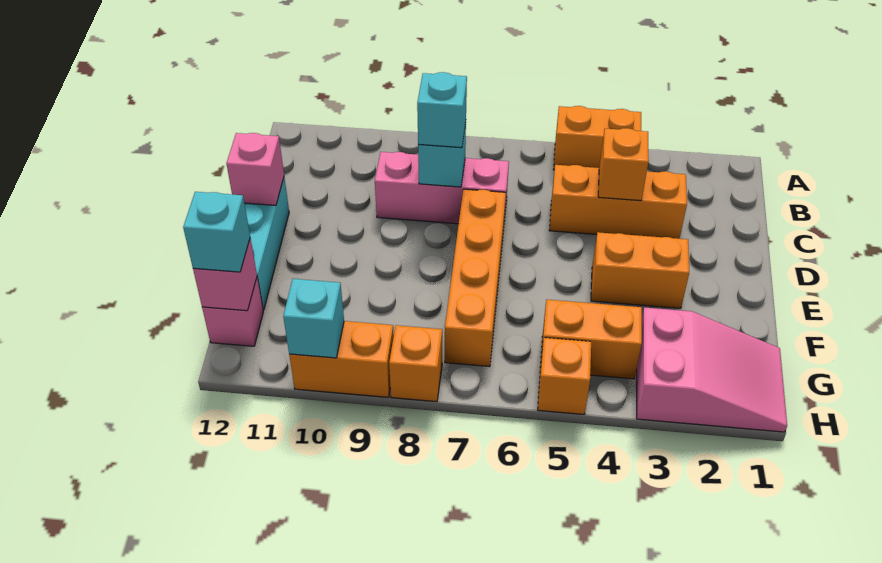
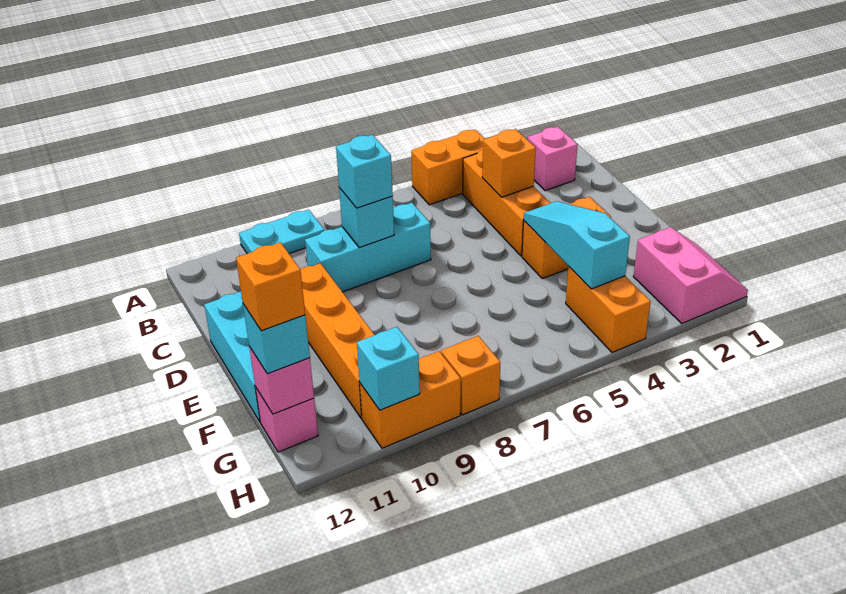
none -> cyan plate A9:A10 level 1
orange brick C3:C5 level 1 -> orange brick B4:D4 level 1
pink brick C7:C9 level 1 -> cyan brick C7:C9 level 1
orange brick D7:G7 level 1 -> orange brick D10:G10 level 1
pink brick D12 level 2 -> pink brick B2 level 1
none -> cyan slope E4:G4 level 2 top G
pink slope G1:H3 level 1 top 3 -> pink slope G1:H2 level 1 top 2
orange brick G4:G5 level 1 -> orange brick G4:H4 level 1
orange brick H5 level 1 -> orange brick G12 level 4

